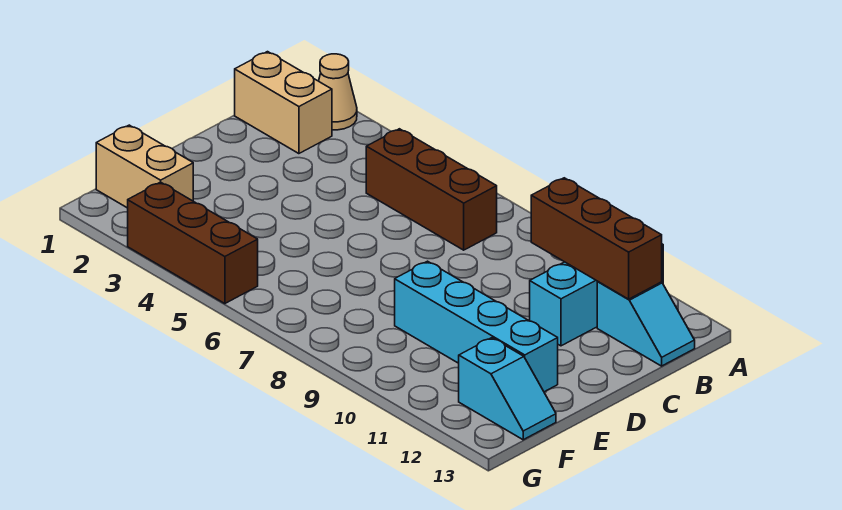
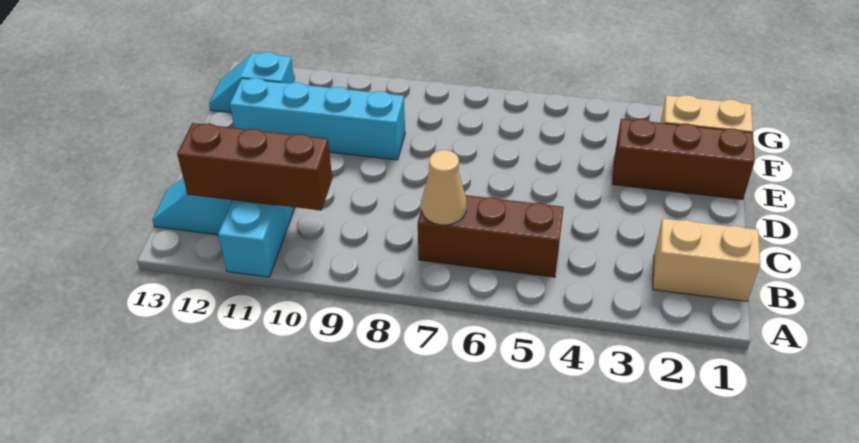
tan cone A2 level 1 -> tan cone B7 level 2
brown brick G3:G5 level 1 -> brown brick E1:E3 level 1

